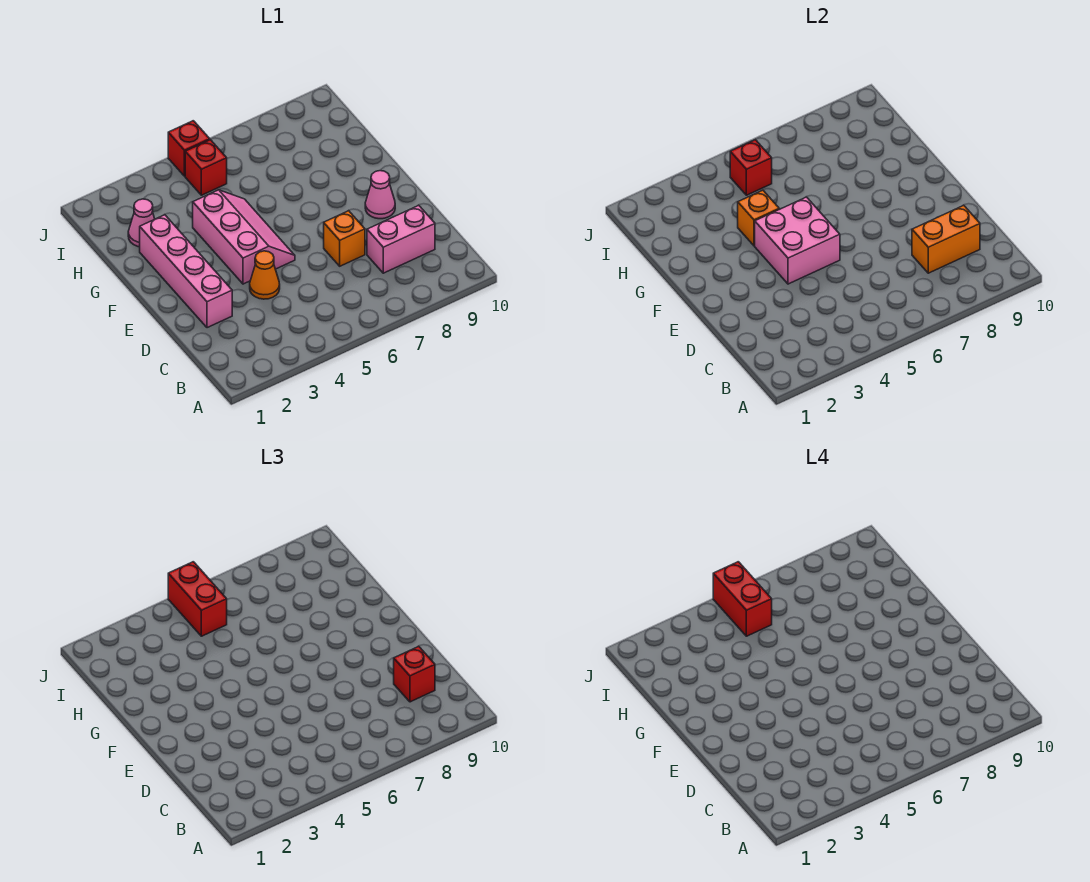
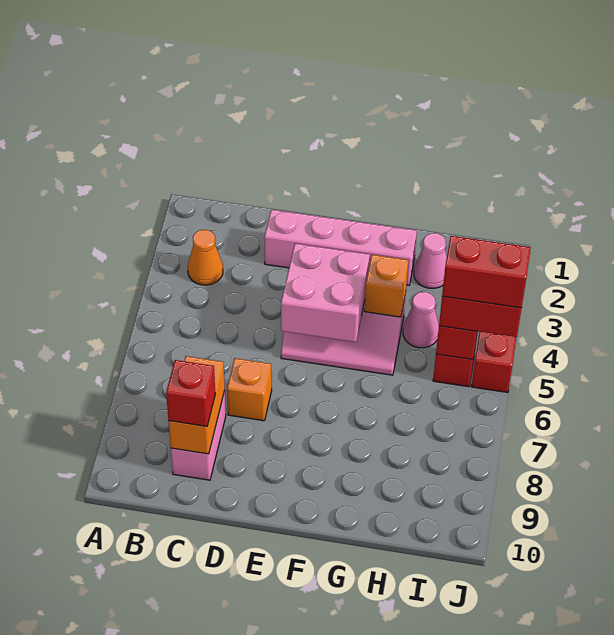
orange cone D4 level 1 -> orange cone B3 level 1
pink cone E9 level 1 -> pink cone H4 level 1

